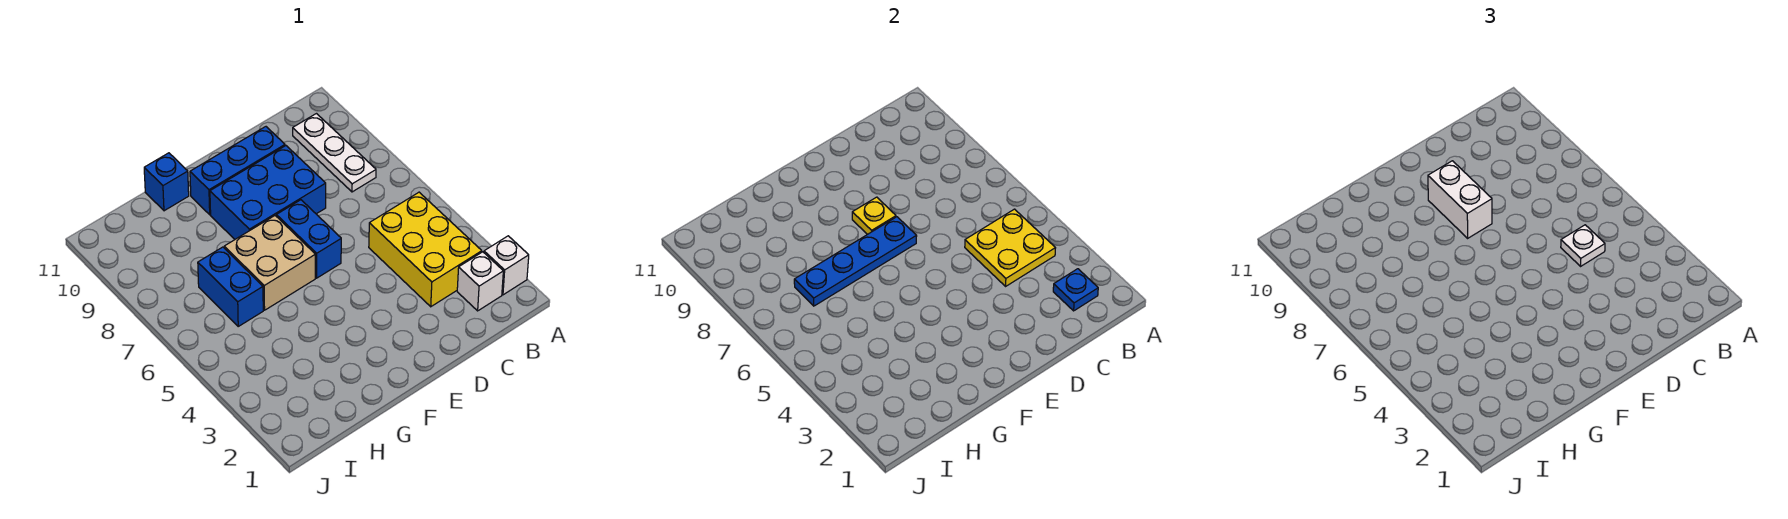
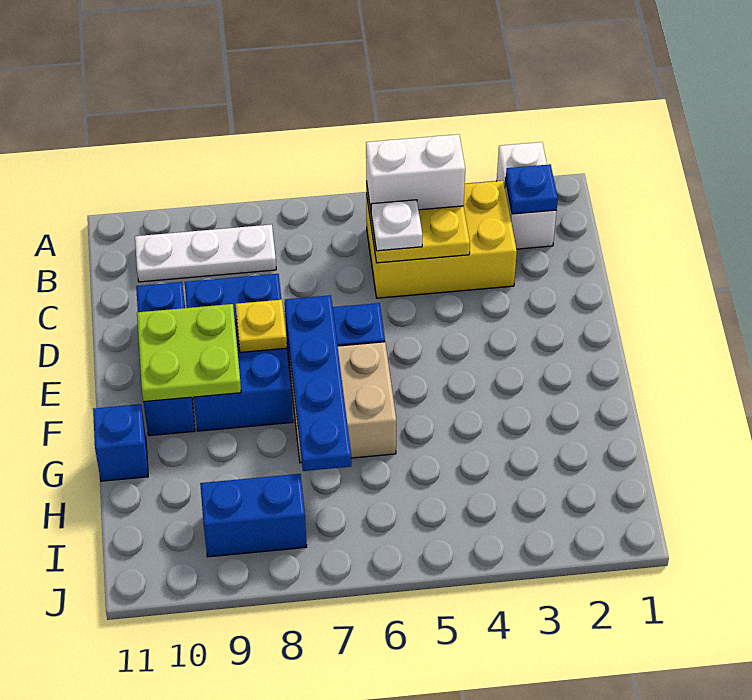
white brick E8:E9 level 3 -> white brick B4:B5 level 3
none -> lime plate E9:F10 level 2
blue brick H6:H7 level 1 -> blue brick I8:I9 level 1

